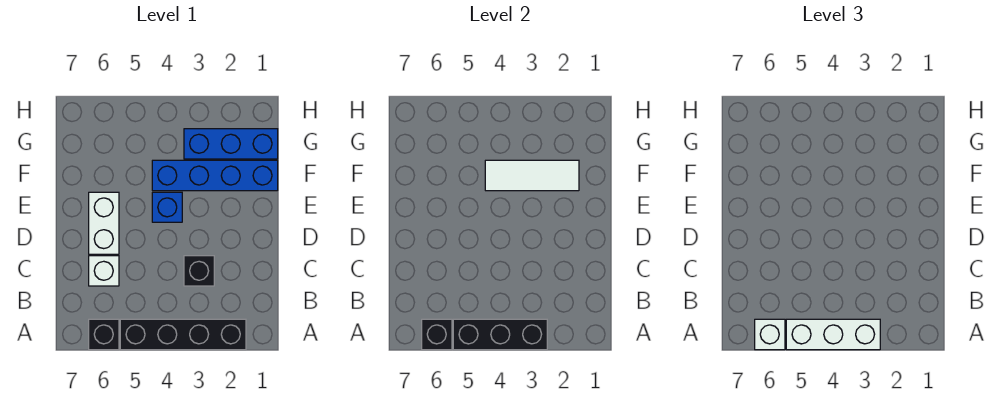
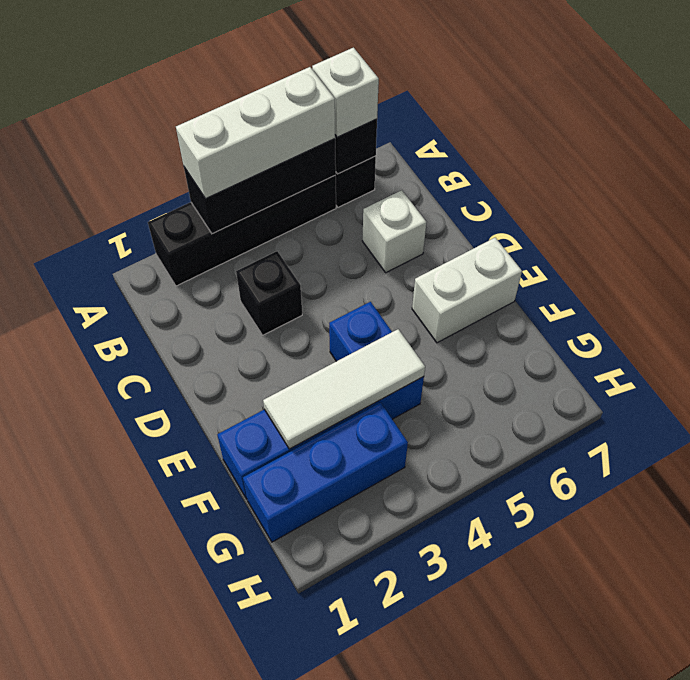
white brick D6:E6 level 1 -> white brick E6:E7 level 1

